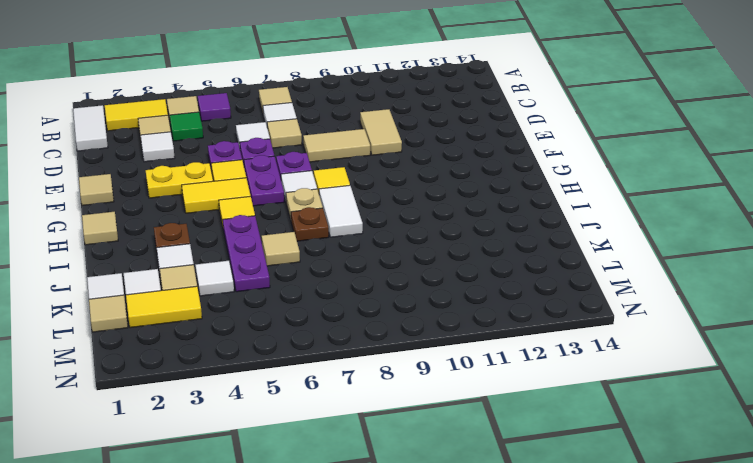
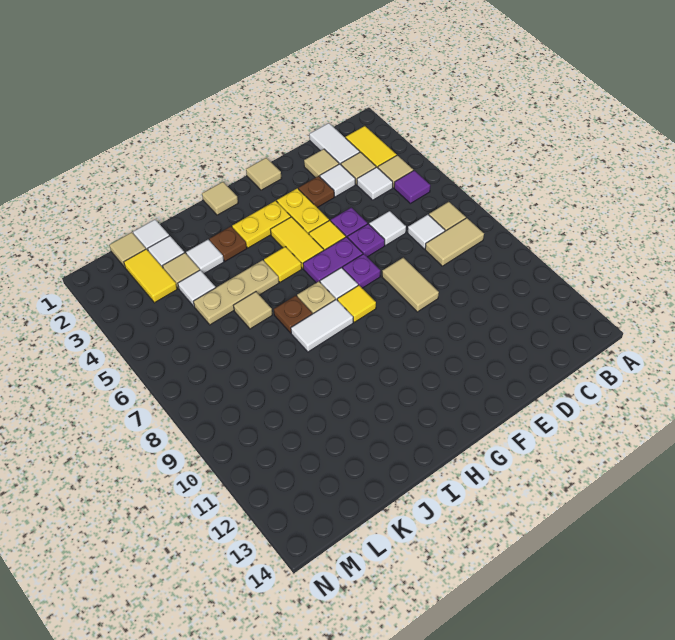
white tile B1:C1 level 1 -> white tile C1:C2 level 1
green tile C4 level 1 -> white tile C4 level 1
tan tile D7 level 1 -> tan tile D2 level 1
tan tile D10:E10 level 1 -> tan tile B8:C8 level 1
none -> brown plate E3 level 1
none -> yellow plate G3:H3 level 1
purple plate I5:K5 level 1 -> tan plate I5:K5 level 1

